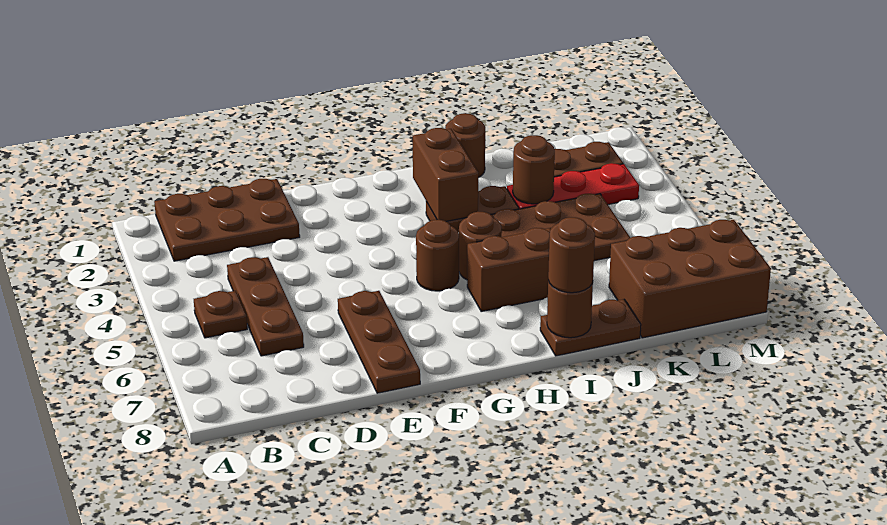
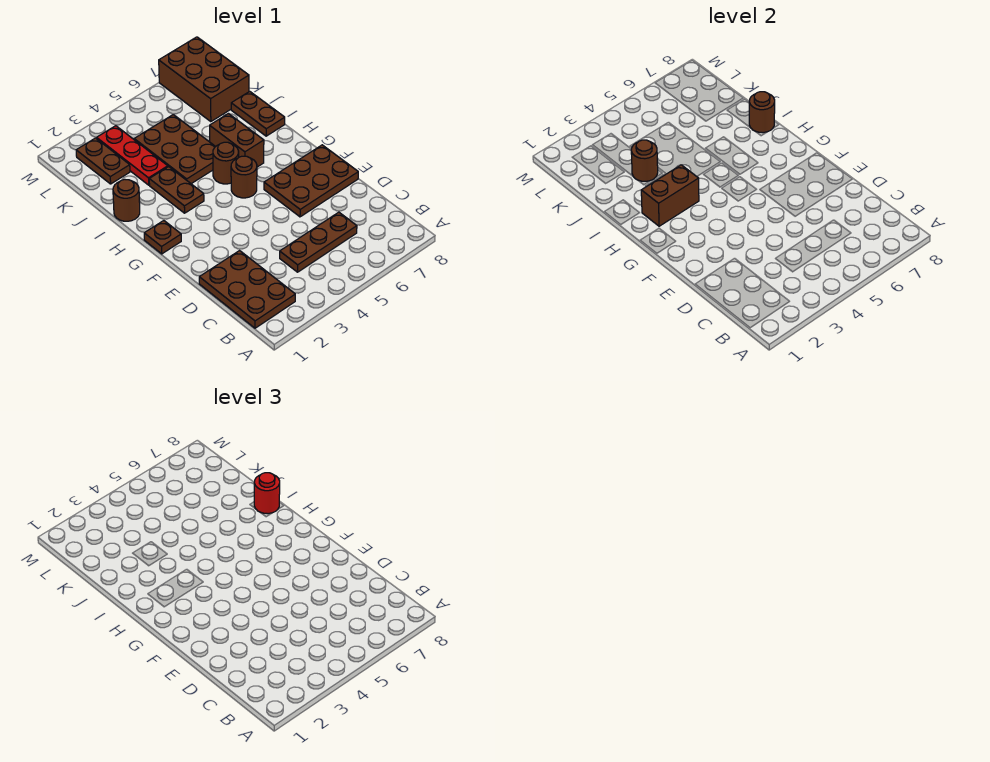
brown plate B5 level 1 -> brown plate G1 level 1
brown plate E6:E8 level 1 -> brown plate E6:F8 level 1
brown round brick I8 level 3 -> red round brick I8 level 3

